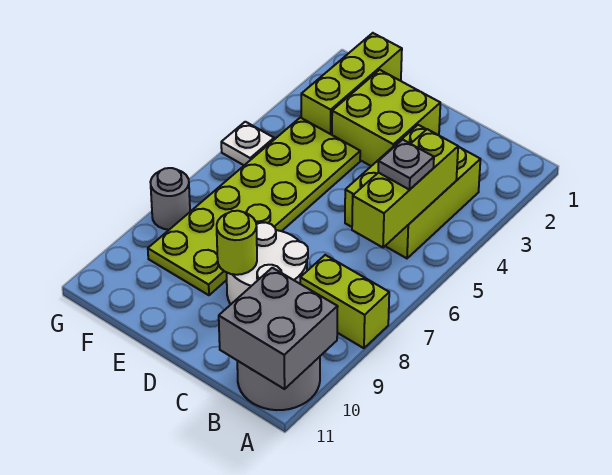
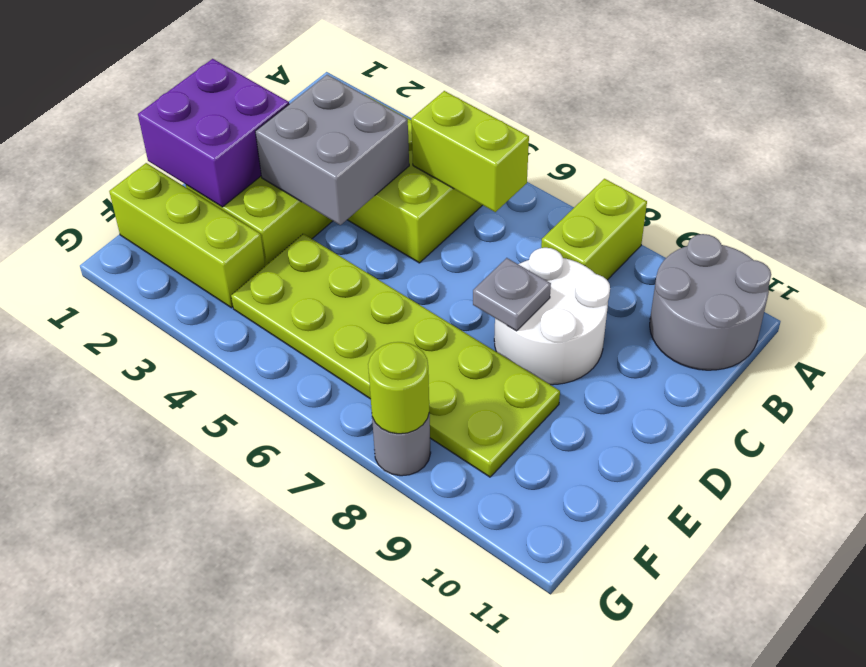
grey brick A10:B11 level 2 -> grey brick C3:D4 level 2
lime brick B4:B6 level 2 -> lime brick B5:B6 level 2
grey plate B5 level 3 -> grey plate D8 level 2
none -> purple brick D1:E2 level 2
lime round brick D9 level 2 -> lime round brick G8 level 2
white plate G5 level 1 -> none

